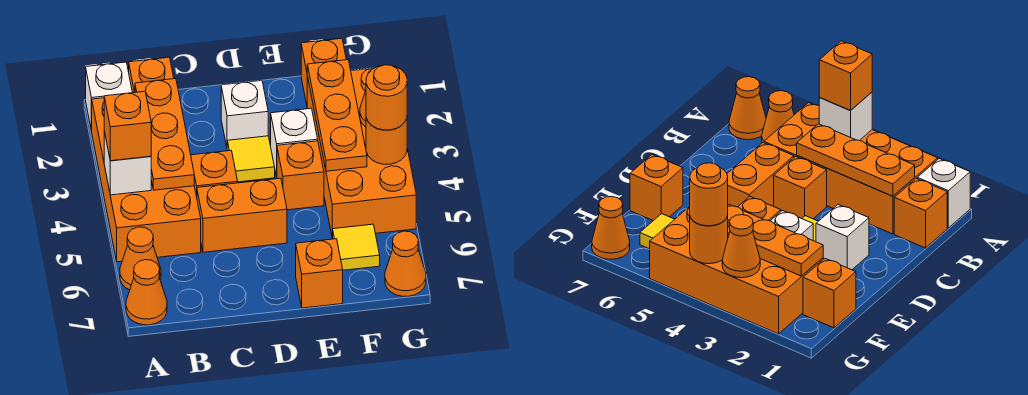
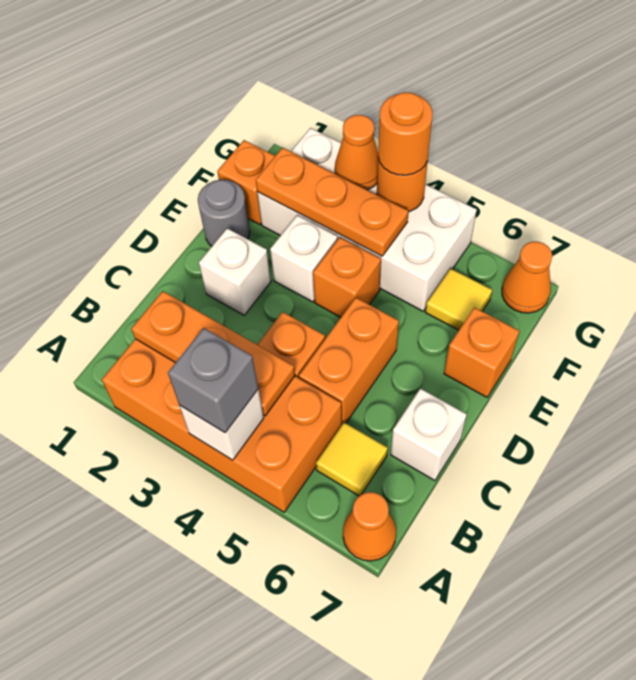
white brick A1 level 1 -> white brick C7 level 1
orange brick A4 level 3 -> grey brick A4 level 3
orange cone A6 level 1 -> none
orange brick B1 level 1 -> none
yellow tile D3 level 1 -> yellow tile B6 level 1
none -> grey round brick E1 level 1
orange brick F2:G5 level 1 -> white brick F2:G5 level 1

